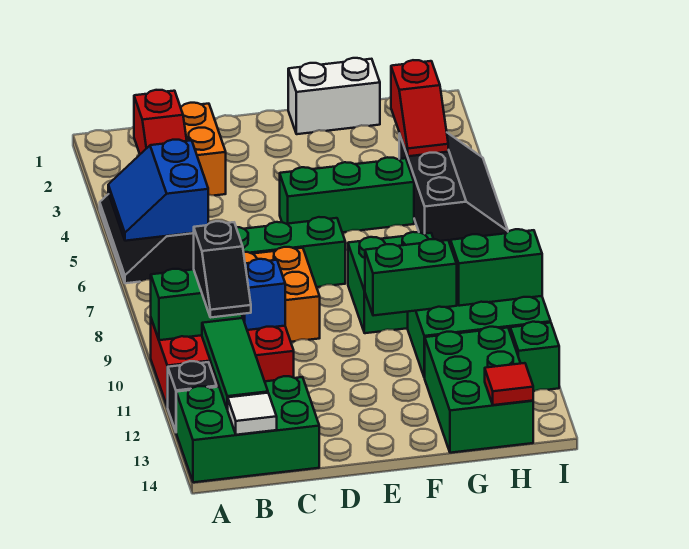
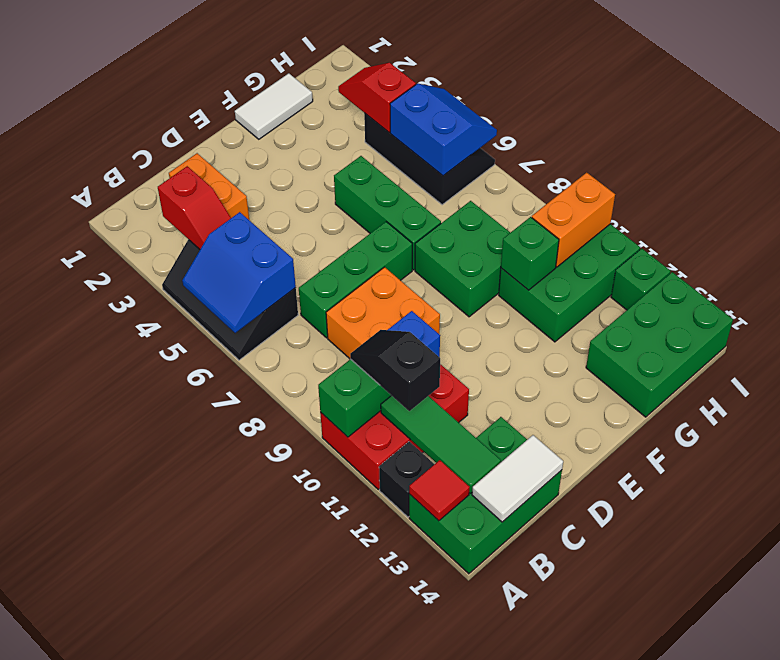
black slope B10:B11 level 3 top 10 -> black slope B10:B11 level 3 top 11
white tile B14 level 2 -> white tile B14:C14 level 2
green brick E5:G5 level 1 -> green brick F5:F7 level 1
white brick F1:G1 level 1 -> white tile F1:G1 level 1
green brick F10:G10 level 2 -> green brick G10 level 2
green brick G12:H14 level 1 -> green brick G13:I14 level 1
red slope H3:H4 level 2 top 3 -> red slope H3:H4 level 2 top 4
none -> blue slope H5:I6 level 2 top H
green brick H10:I10 level 2 -> orange brick H10:I10 level 2
red tile H14 level 2 -> red tile A13 level 2

